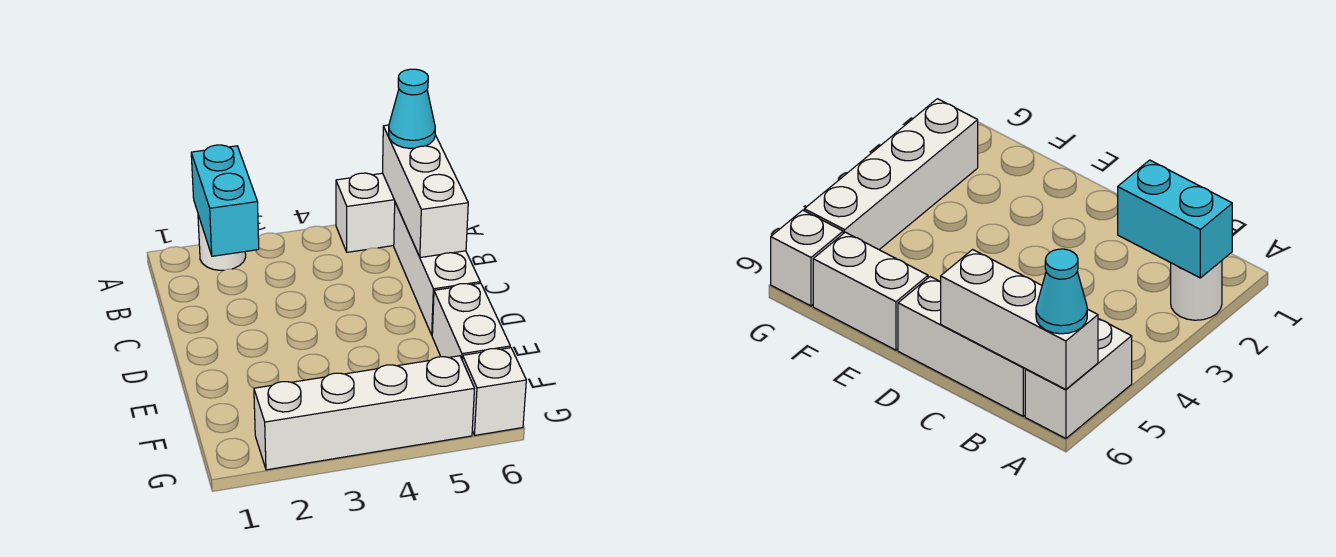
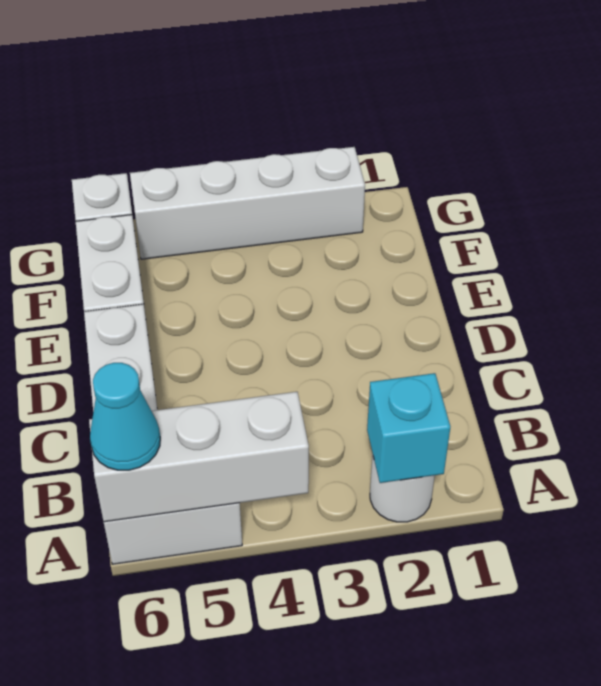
cyan brick A2:B2 level 2 -> cyan brick A2 level 2
white brick A6:C6 level 2 -> white brick A4:A6 level 2

